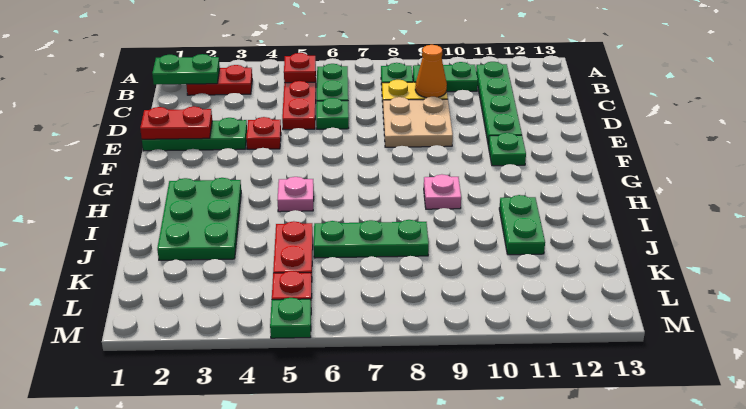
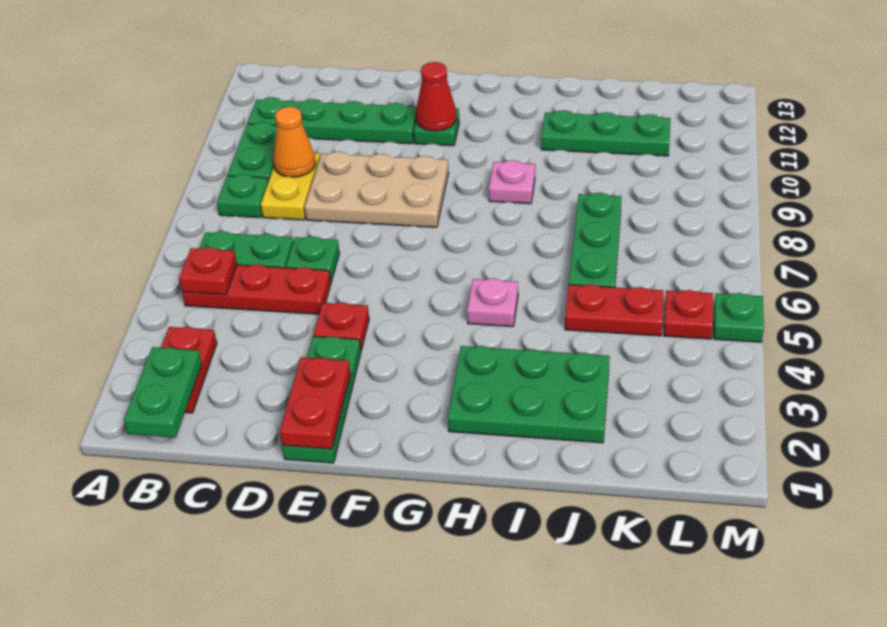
tan plate D8:E9 level 1 -> tan plate D8:F9 level 1
none -> red cone F11 level 2
green plate I11:J11 level 1 -> green plate I11:K11 level 1

